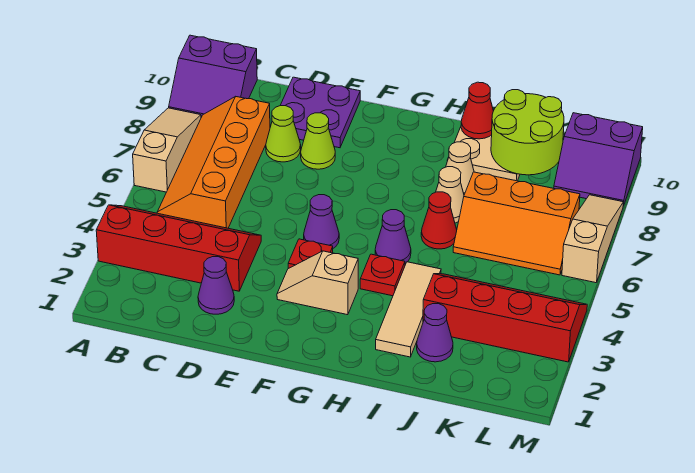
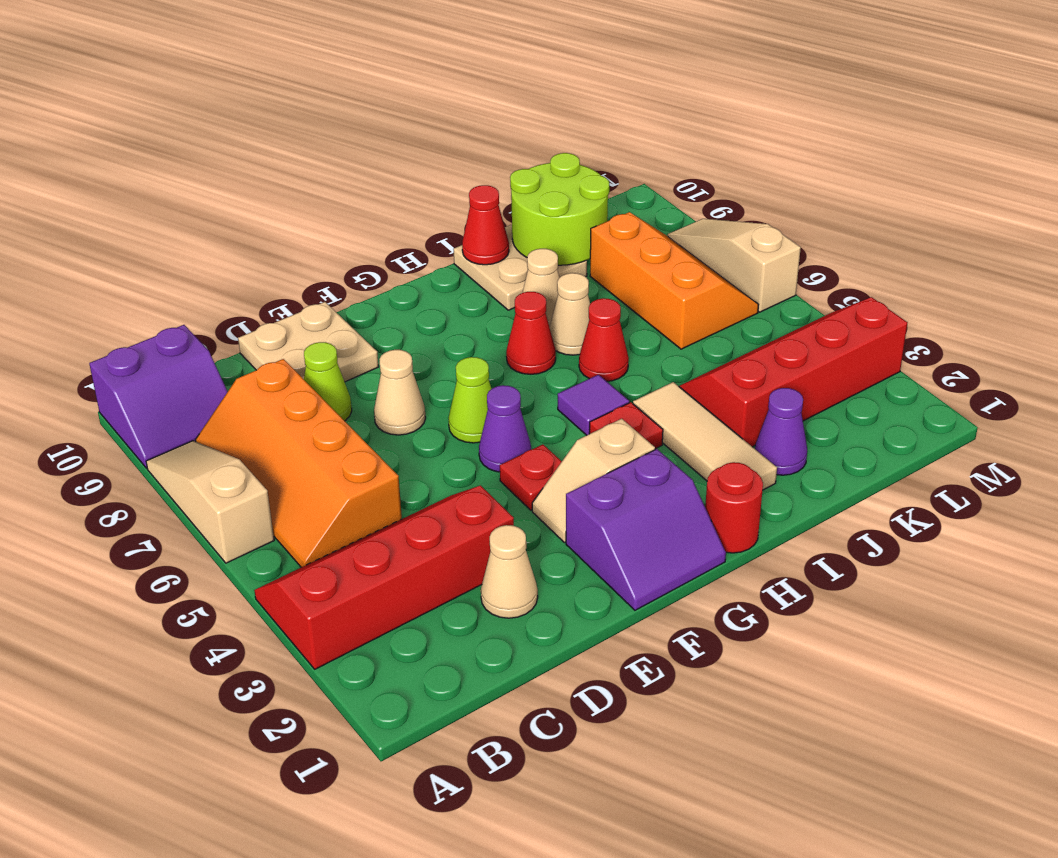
purple cone D2 level 1 -> tan cone D2 level 1
purple plate D9:E10 level 1 -> tan plate D9:E10 level 1
none -> tan cone E7 level 1
lime cone E8 level 1 -> lime cone F6 level 1
none -> red round brick H1 level 1
purple cone H5 level 1 -> purple tile H5 level 1
none -> red cone H7 level 1
orange slope J6:L7 level 1 top 7 -> orange slope K6:L8 level 1 top K
purple slope L9:M10 level 1 top 10 -> purple slope F1:G2 level 1 top 2

